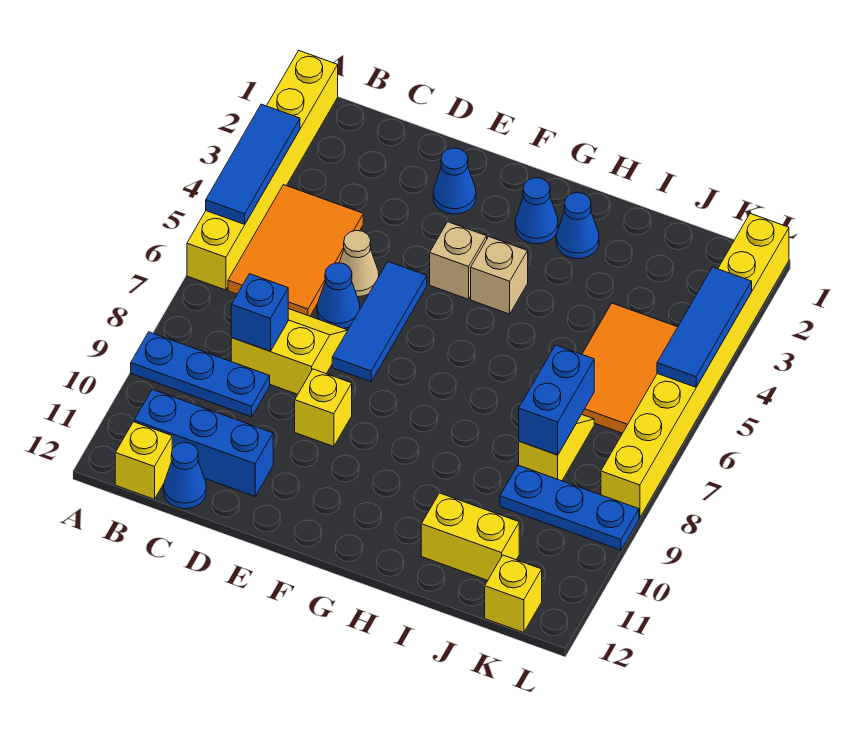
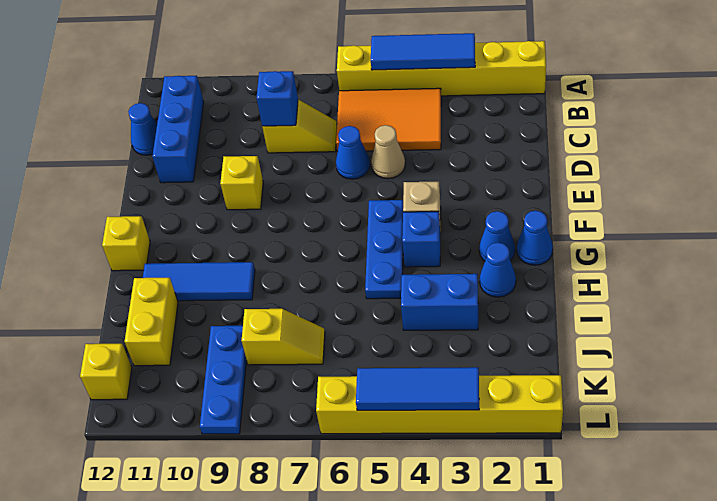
blue plate A9:C9 level 1 -> blue plate F5:H5 level 1
yellow brick B12 level 1 -> yellow brick G12 level 1
yellow slope C7:D8 level 1 top 8 -> yellow slope C7:C8 level 1 top 8
blue cone E2 level 1 -> blue cone G1 level 1
blue tile E5:E7 level 1 -> blue tile H9:H11 level 1
tan brick G4 level 1 -> blue brick G4 level 1
orange tile J4:K6 level 1 -> none
blue brick J7:J8 level 2 -> blue brick I3:I4 level 1
yellow brick L1:L8 level 1 -> yellow brick L1:L6 level 1

